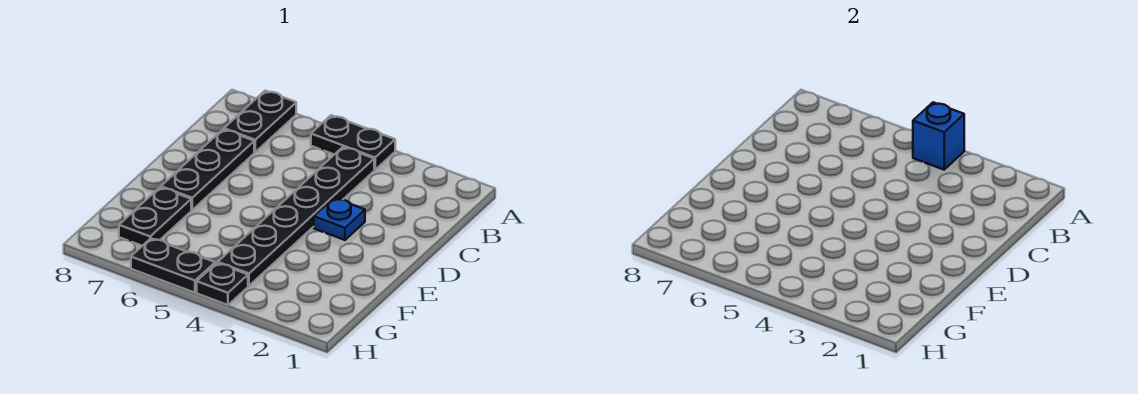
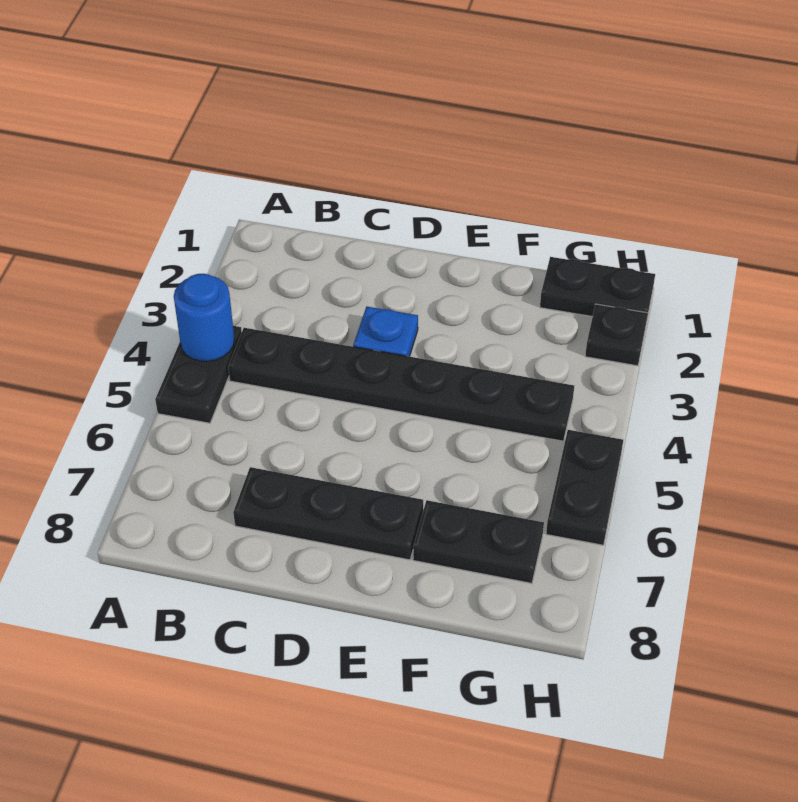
blue brick A4 level 2 -> blue round brick A4 level 2
black plate A7:B7 level 1 -> black plate G1:H1 level 1
black plate H4 level 1 -> black plate H2 level 1

